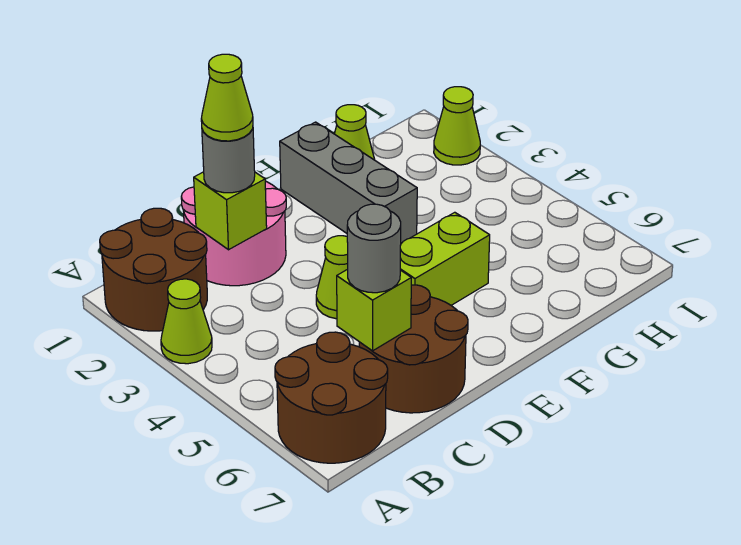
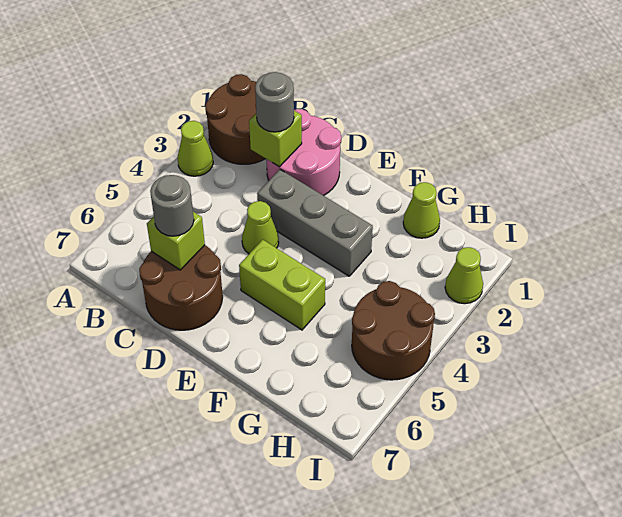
brown round brick A6:B7 level 1 -> brown round brick H4:I5 level 1
lime cone C2 level 4 -> none
grey brick F1:F3 level 1 -> grey brick D3:F3 level 1

